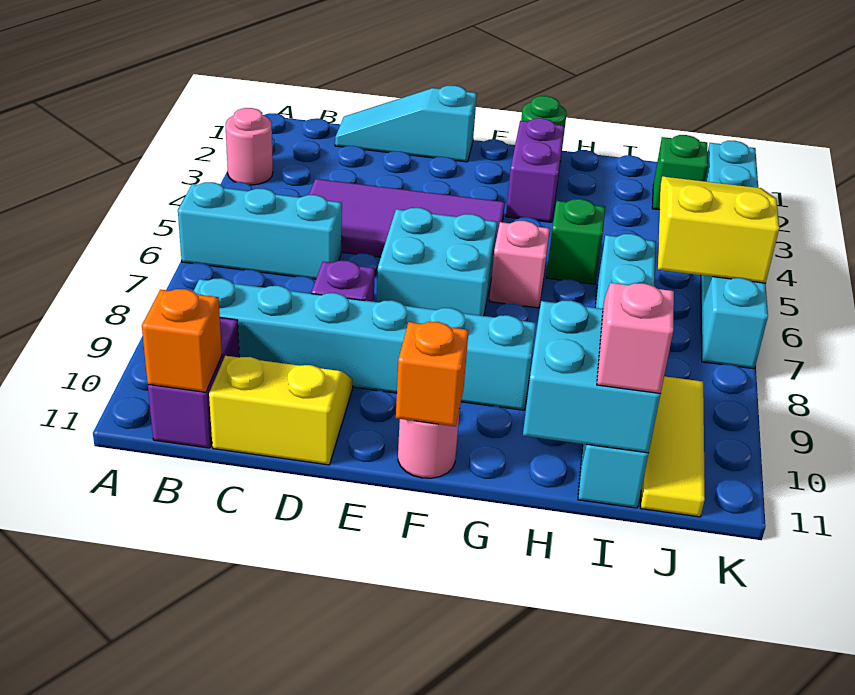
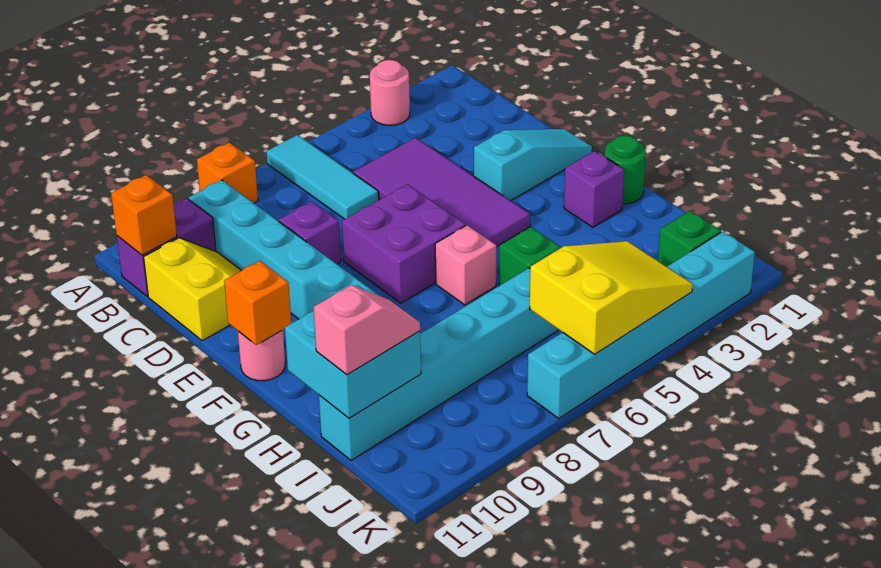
cyan brick A6:C6 level 1 -> cyan tile A6:C6 level 1
none -> orange brick A8 level 1
cyan slope C1:E1 level 1 top E -> cyan slope E1:E3 level 1 top 3
cyan brick E6:F7 level 1 -> purple brick E6:F7 level 1
purple brick G2:G3 level 1 -> purple brick G2 level 1
yellow tile J9:J11 level 1 -> none

